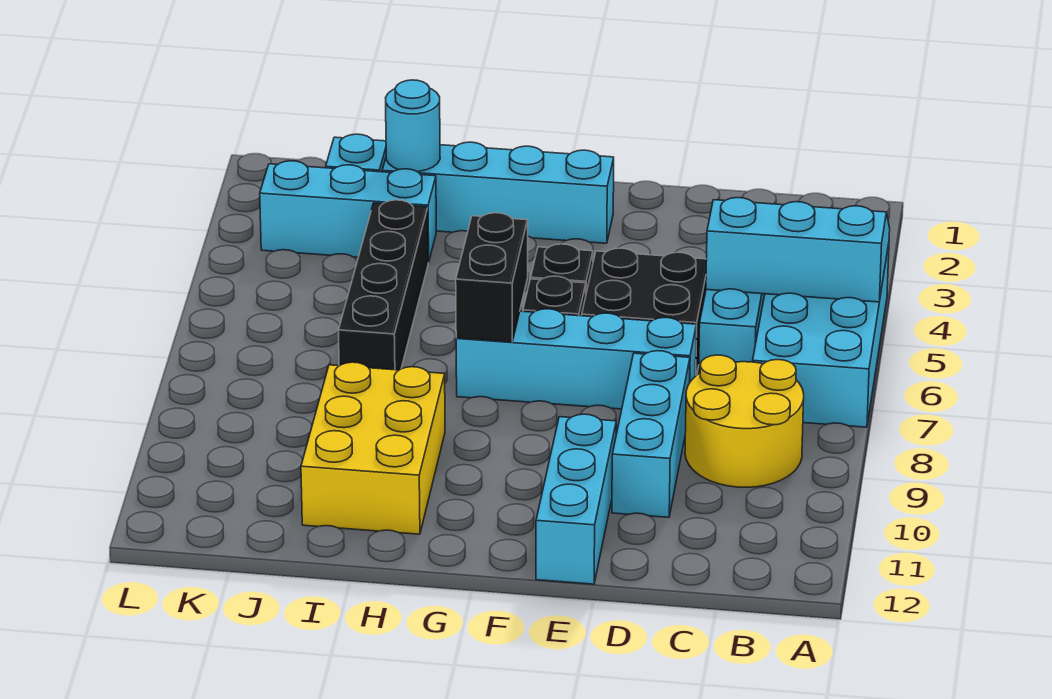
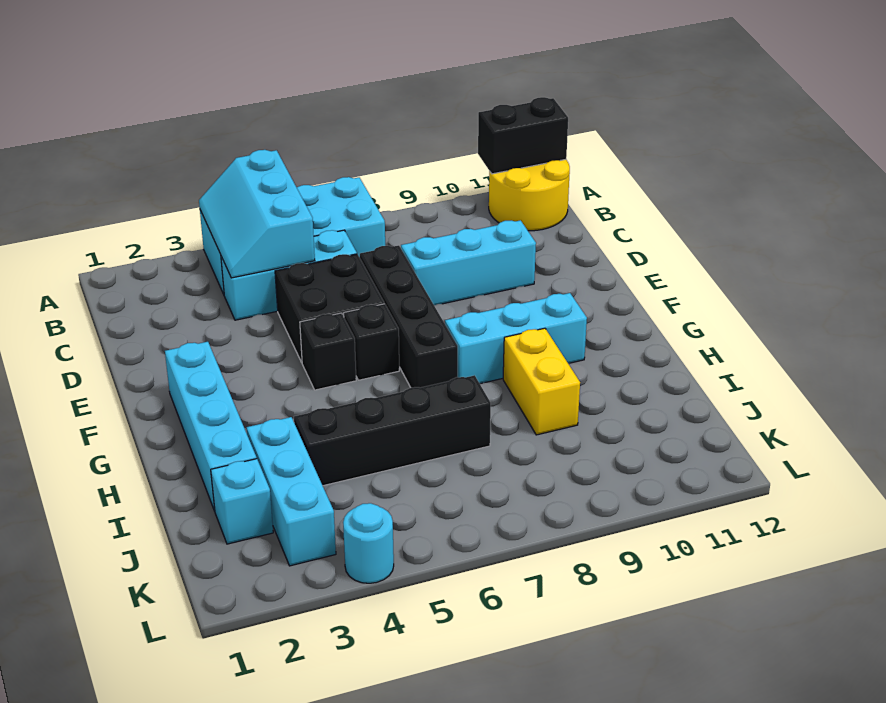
yellow round brick B8:C9 level 1 -> yellow round brick A11:B12 level 1
cyan brick D7:G7 level 1 -> black brick D7:G7 level 1
cyan brick E10:E12 level 1 -> cyan brick G8:G10 level 1
black brick G6:G7 level 2 -> black brick A11:A12 level 2
yellow brick H9:I11 level 1 -> yellow brick H9:I9 level 1
cyan round brick I2 level 2 -> cyan round brick L4 level 1

